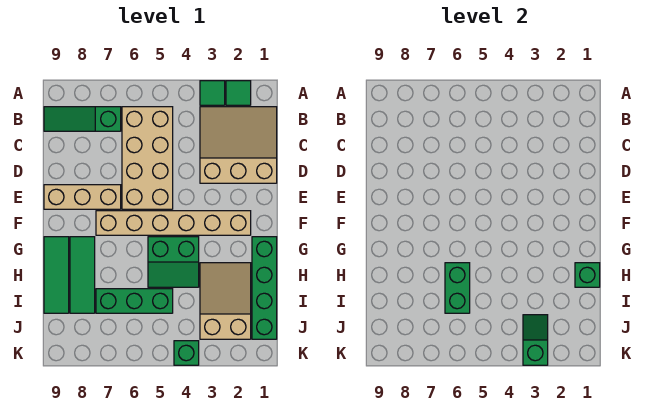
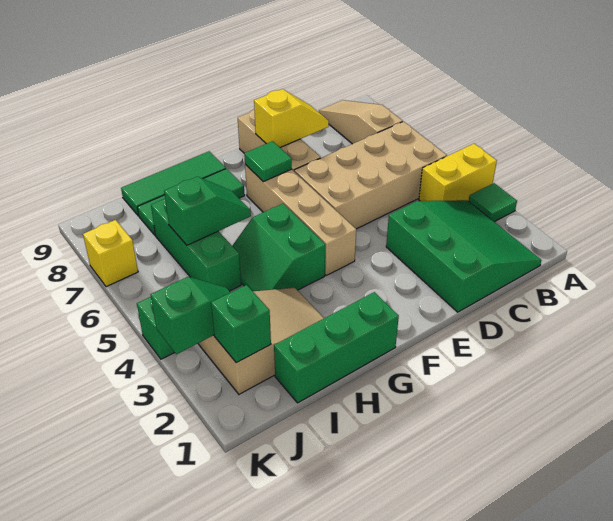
green tile A2 level 1 -> green tile F7 level 2
none -> yellow brick A4:B4 level 1
tan slope B1:D3 level 1 top D -> green slope B1:D3 level 1 top D
green slope B7:B9 level 1 top 7 -> tan slope B7:B9 level 1 top 7
none -> yellow slope D8:E8 level 2 top E
tan brick F2:F7 level 1 -> tan brick F4:F7 level 1
green brick G1:J1 level 1 -> green brick G1:I1 level 1
green brick H1 level 2 -> green brick J2 level 2
green brick H6:I6 level 2 -> green slope H6:I6 level 2 top I
none -> yellow brick K7 level 1

